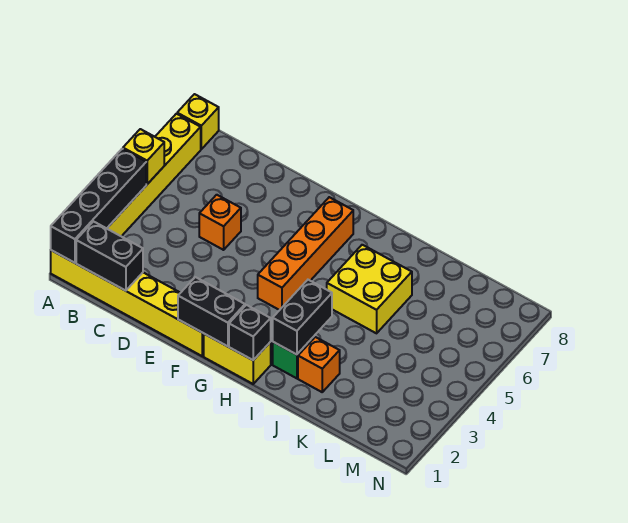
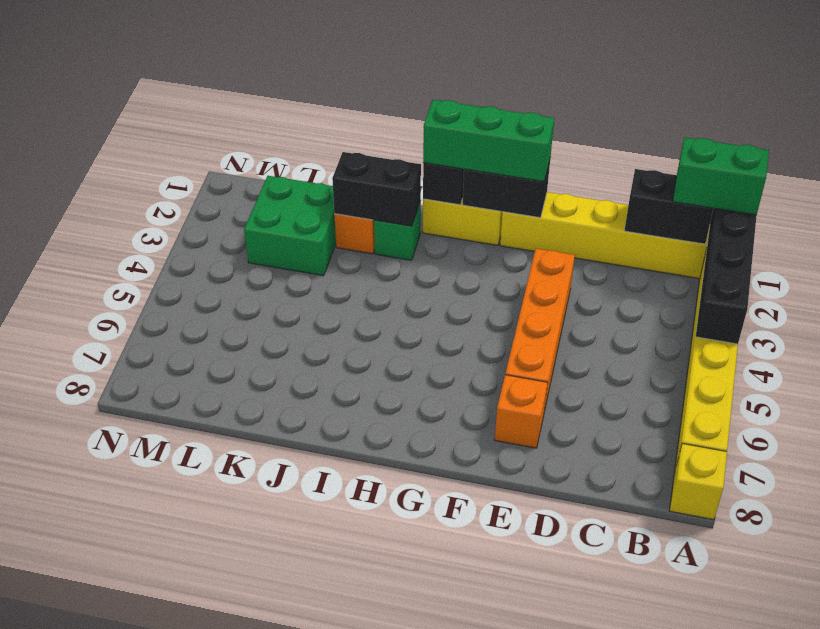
none -> green brick A1:B1 level 3
yellow brick A5 level 2 -> none
orange brick D5 level 1 -> orange brick E7 level 1
none -> green brick F1:H1 level 3
orange brick G4:G7 level 1 -> orange brick E3:E6 level 1
black brick I2:I3 level 2 -> black brick I2:J2 level 2
yellow brick I5:J6 level 1 -> none
none -> green brick K2:L3 level 1

